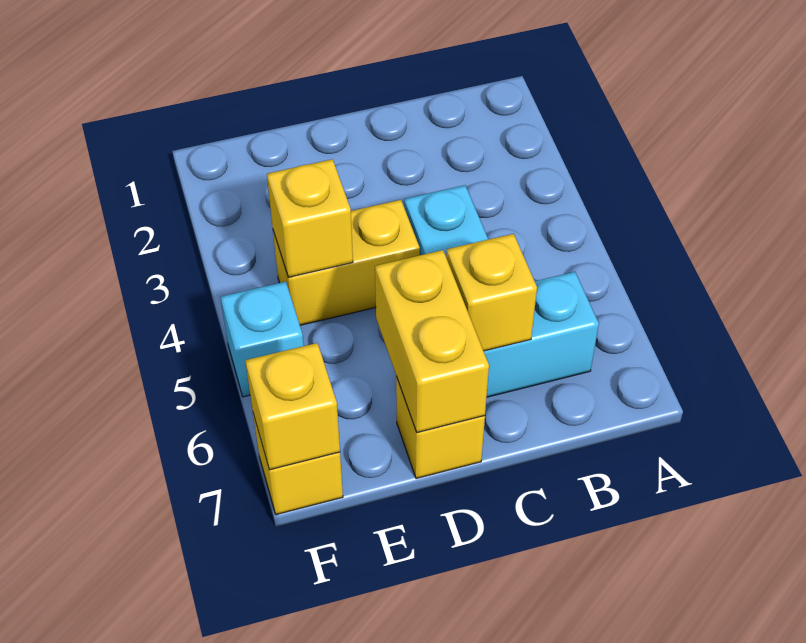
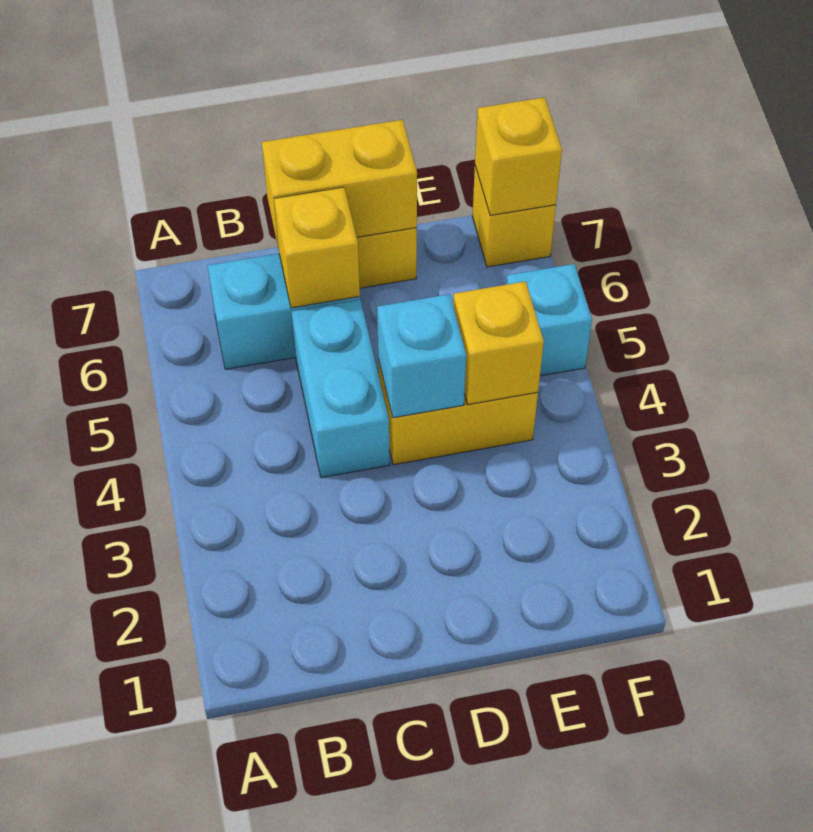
none -> cyan brick D4 level 2
yellow brick D6:D7 level 2 -> yellow brick C7:D7 level 2

